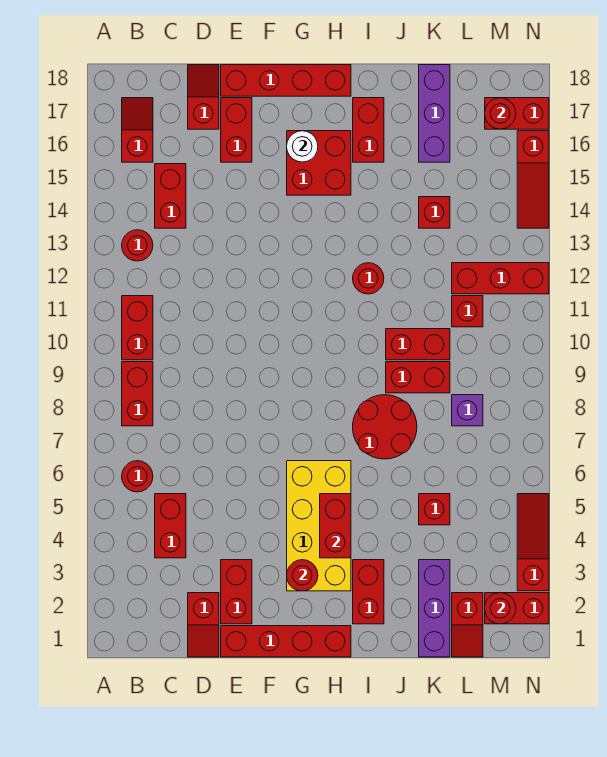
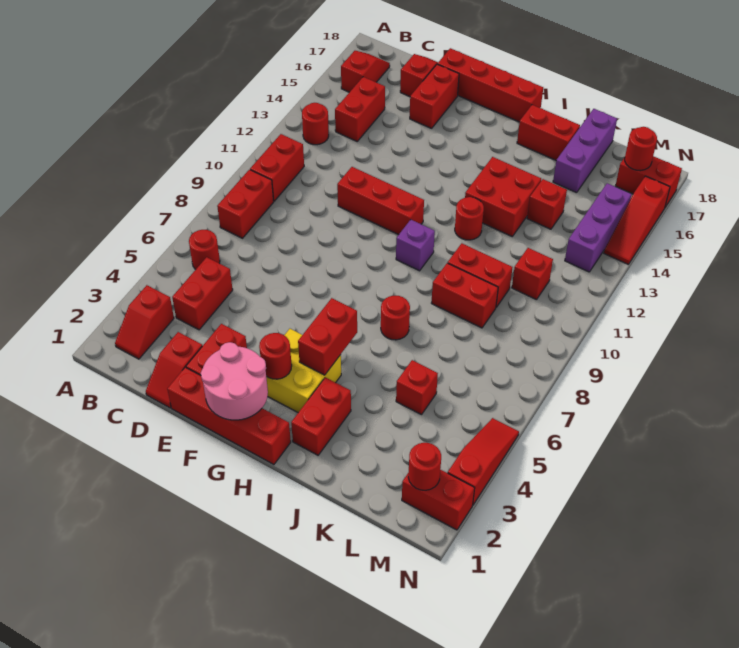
none -> pink round brick F1:G2 level 2
yellow brick G3:H6 level 1 -> yellow brick G3:H4 level 1
red brick G15:H16 level 1 -> red brick I13:J14 level 1
white round brick G16 level 2 -> none
red round brick I7:J8 level 1 -> red round brick I7 level 1
red brick I16:I17 level 1 -> red brick I17:J17 level 1
purple brick K1:K3 level 1 -> purple brick M13:M15 level 1
red slope L1:L2 level 1 top 2 -> red slope B2:B3 level 1 top 3
purple brick L8 level 1 -> purple brick H10 level 1
red brick L12:N12 level 1 -> red brick E11:G11 level 1

